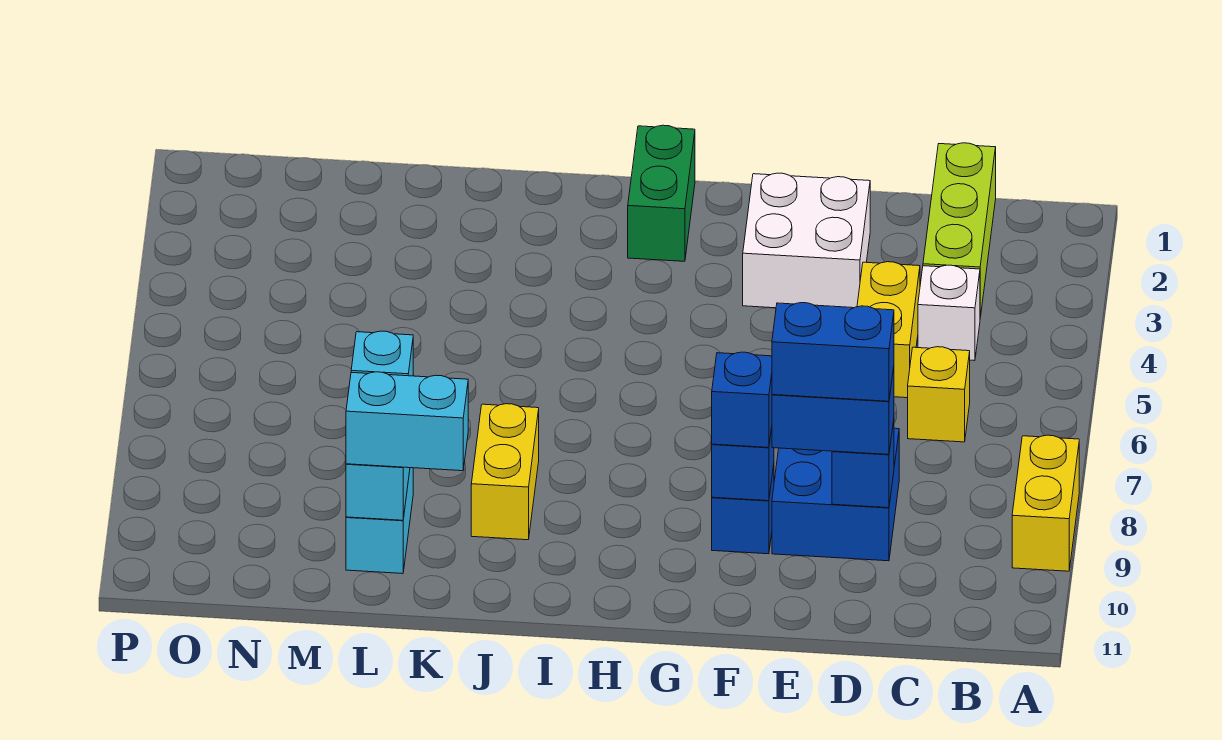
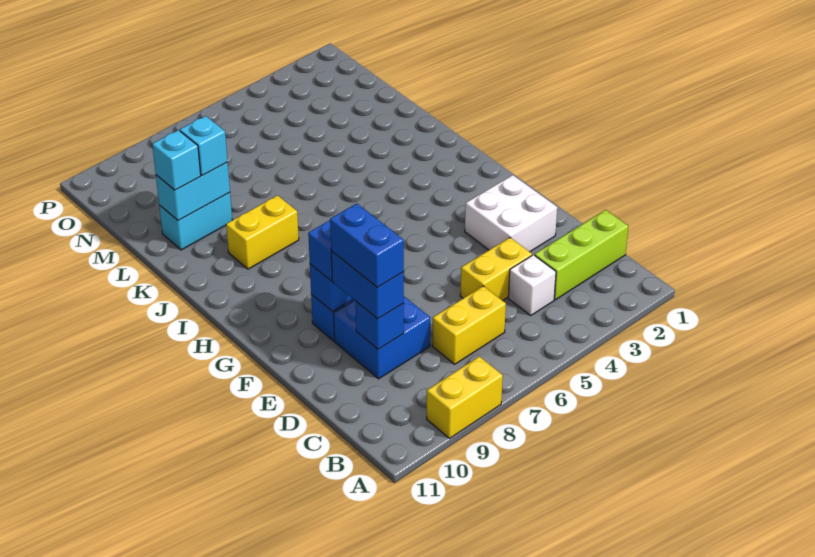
yellow brick C6 level 1 -> yellow brick C6:C7 level 1
green brick H1:H2 level 1 -> none
cyan brick K10:L10 level 3 -> cyan brick L10 level 3

